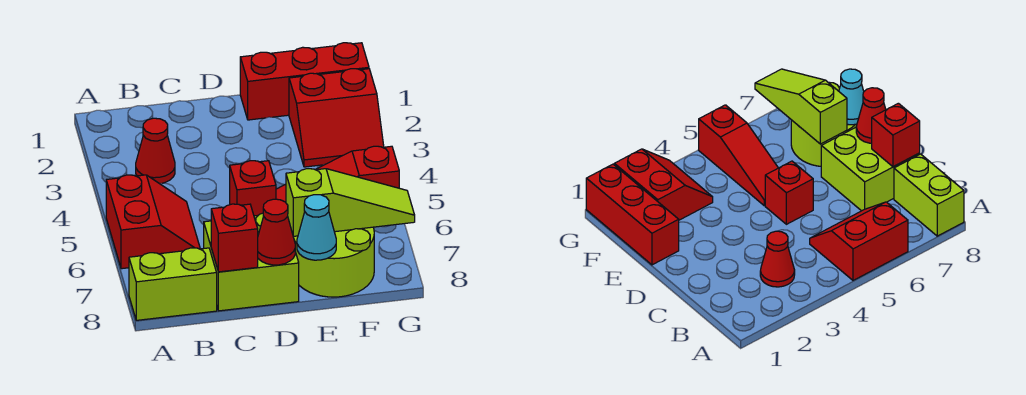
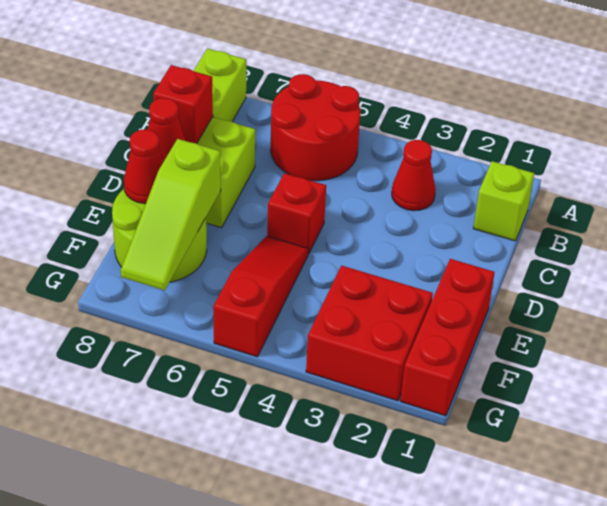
red slope A5:B6 level 1 top A -> red round brick A5:B6 level 1
none -> lime brick B1 level 1
cyan cone E8 level 2 -> red cone E8 level 2
red slope F2:G3 level 1 top 2 -> red brick F2:G3 level 1

